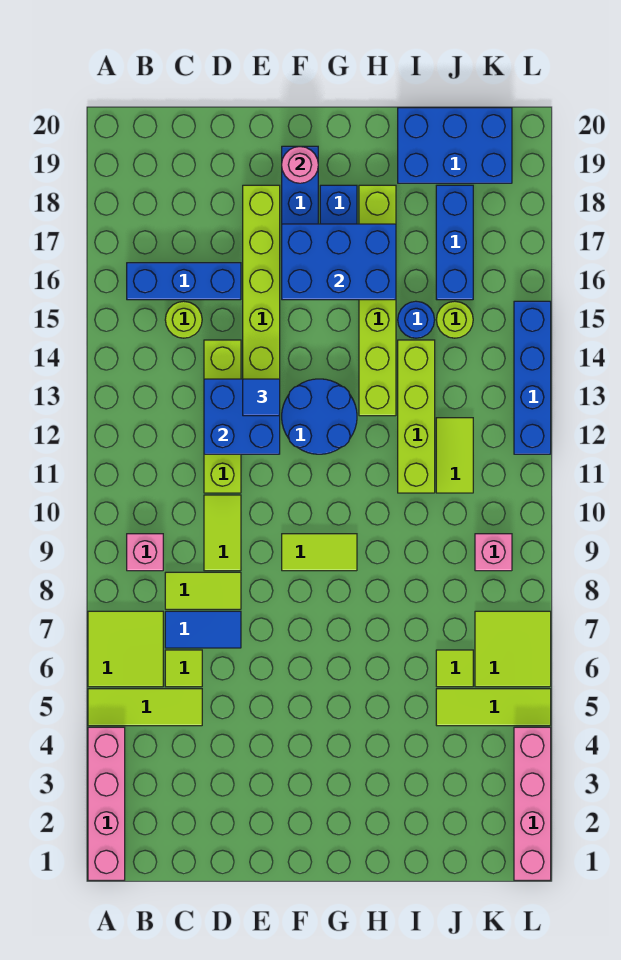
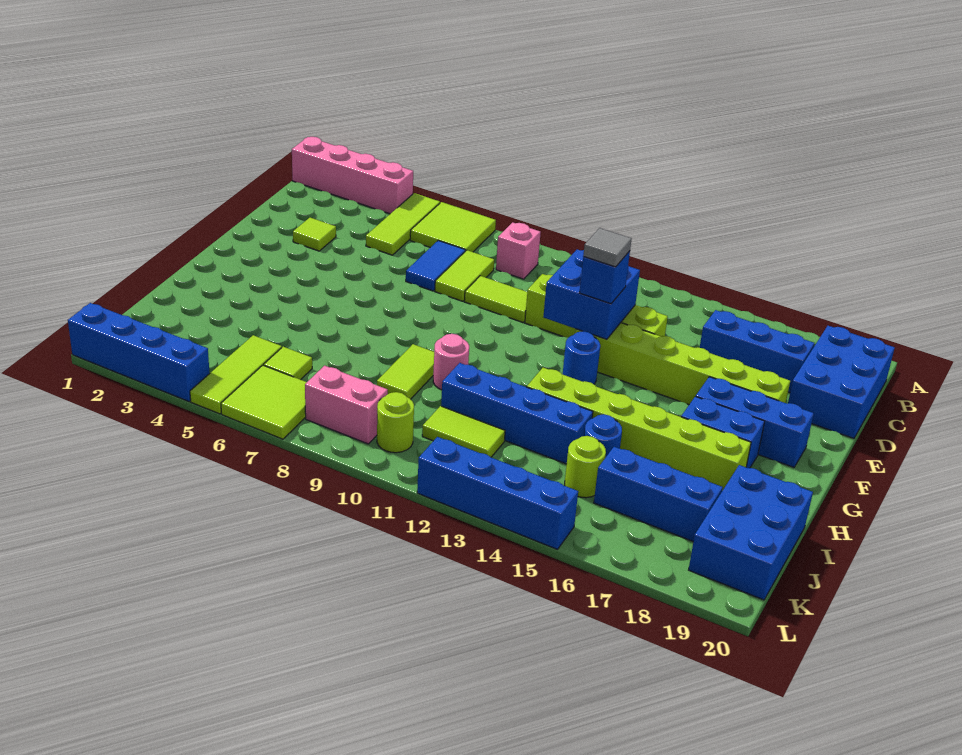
blue brick B16:D16 level 1 -> blue brick C16:C18 level 1
lime tile C6 level 1 -> lime tile D3 level 1
lime round brick C15 level 1 -> lime round brick K10 level 1
blue tile E13 level 3 -> blue brick E13 level 3
none -> grey tile E13 level 4
lime tile F9:G9 level 1 -> lime tile H9:I9 level 1
blue round brick F12:G13 level 1 -> blue round brick F13 level 1
blue brick F16:H17 level 2 -> blue brick B19:D20 level 1
pink round brick F19 level 2 -> pink round brick H10 level 1
lime brick I11:I14 level 1 -> blue brick I11:I14 level 1
pink brick K9 level 1 -> pink brick K8:K9 level 1
pink brick L1:L4 level 1 -> blue brick L1:L4 level 1

